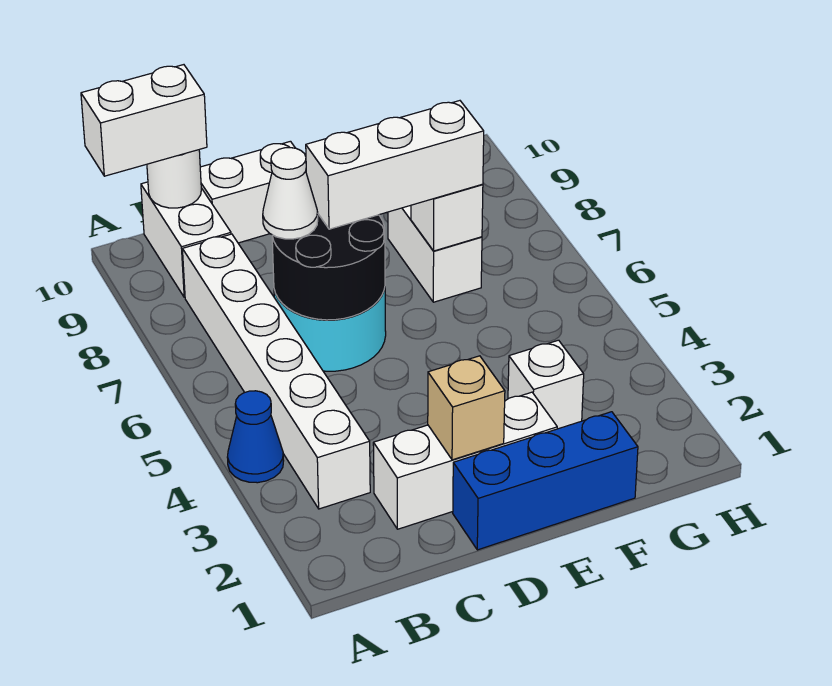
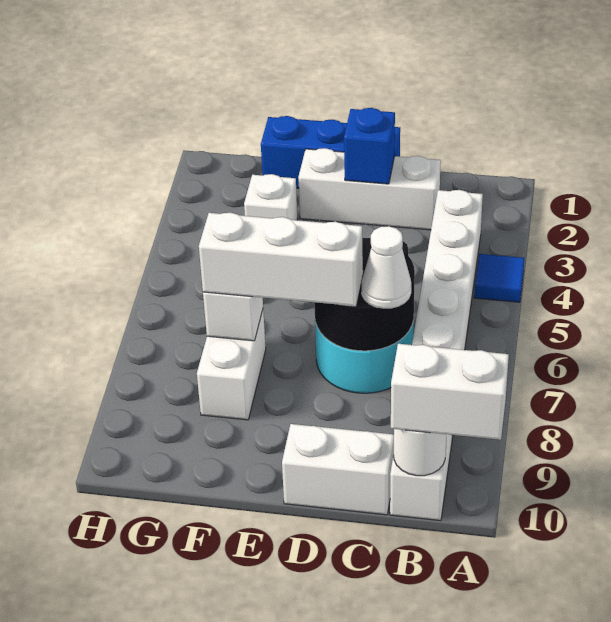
blue cone A4 level 1 -> blue tile A4 level 1
tan brick D2 level 2 -> blue brick D2 level 2

